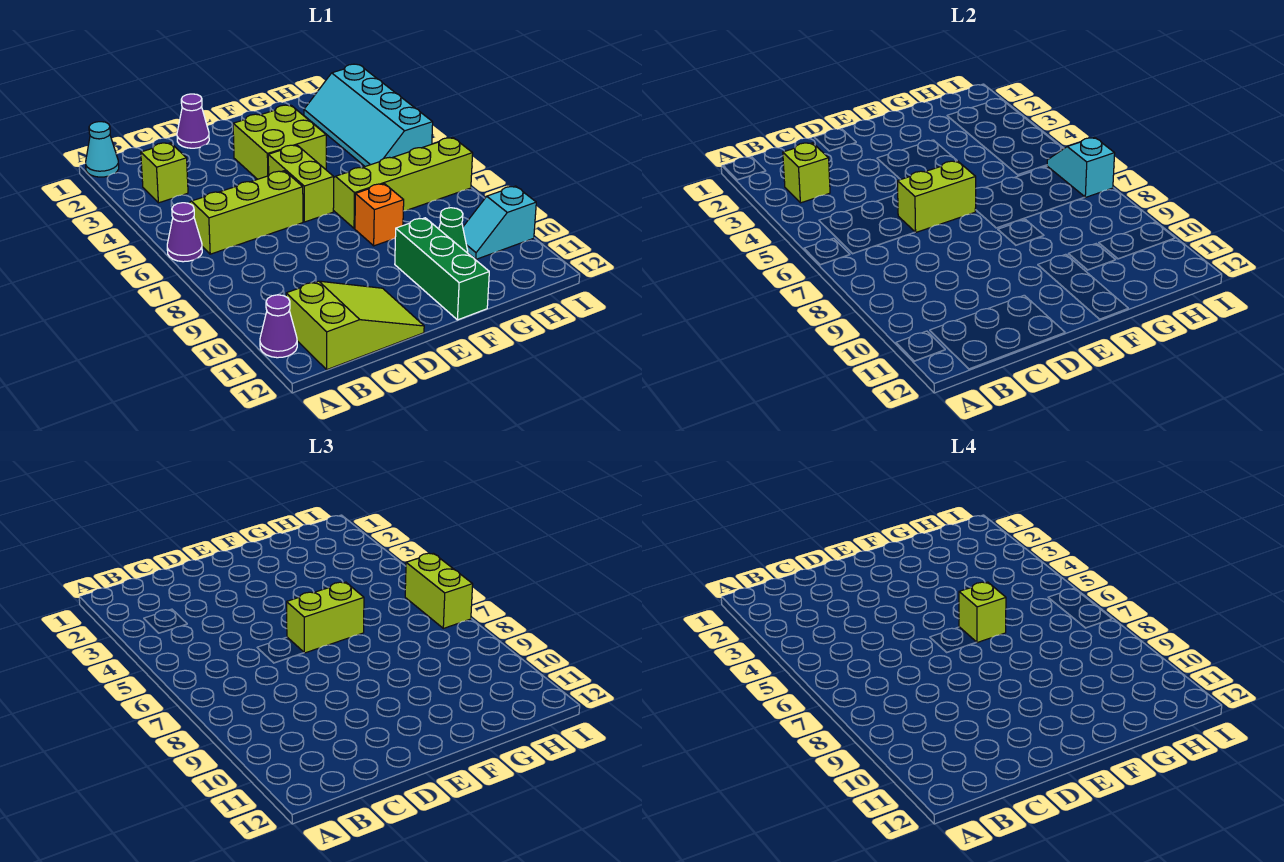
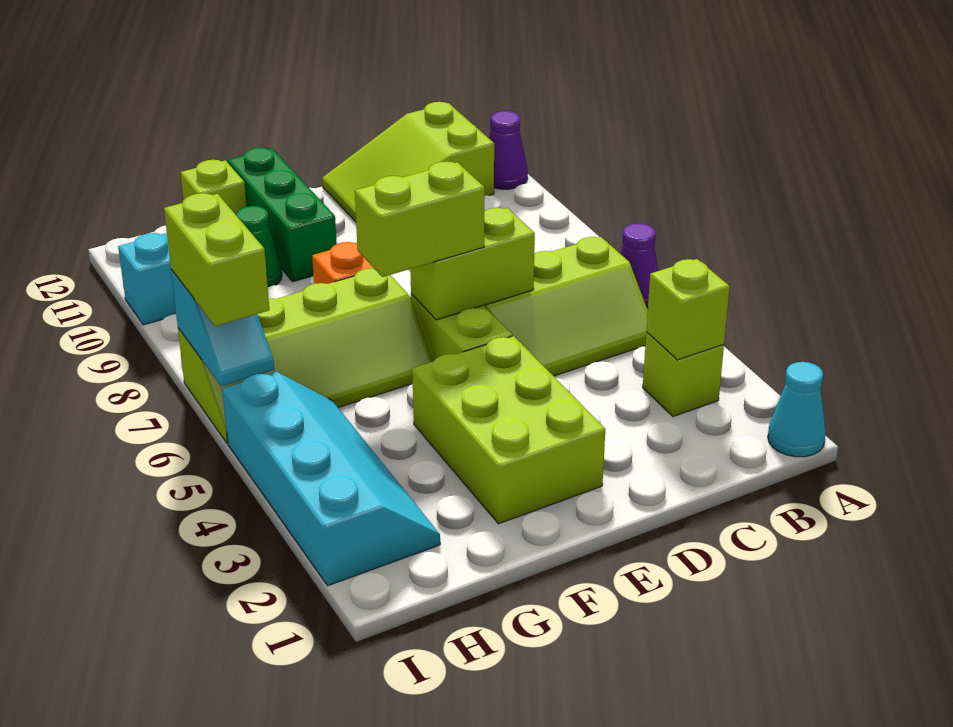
purple cone D1 level 1 -> none
lime brick E3:F4 level 1 -> lime brick E2:F4 level 1
lime brick F6 level 4 -> lime brick G12 level 1

